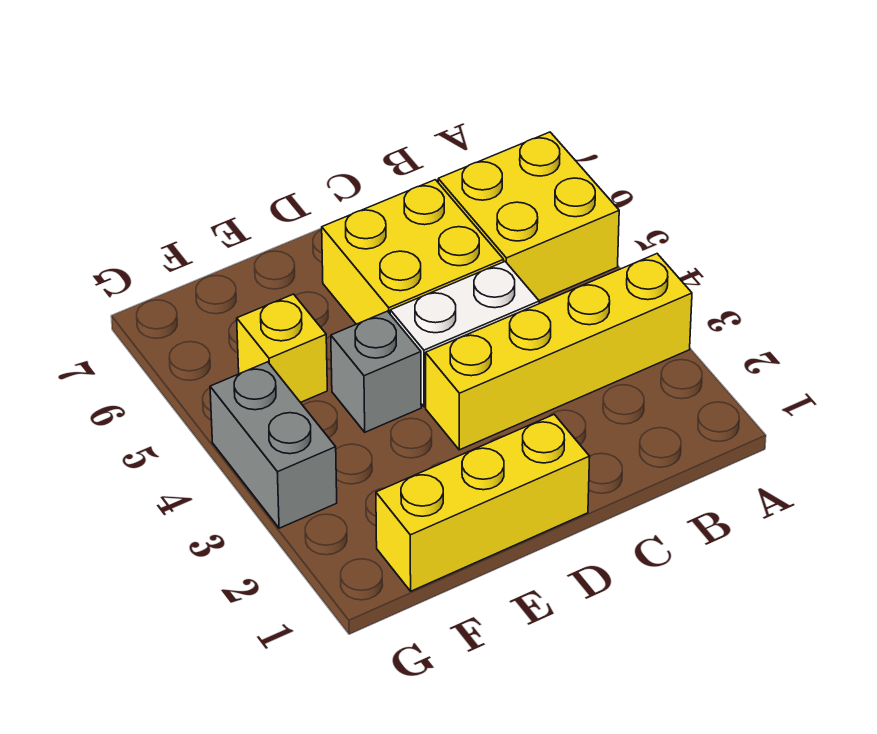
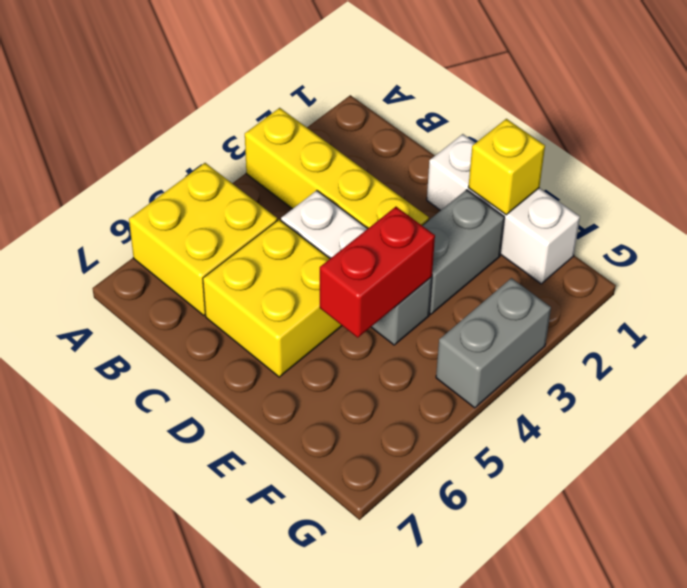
yellow brick D1:F1 level 1 -> white brick D1:F1 level 1
none -> grey brick E2:E3 level 1
none -> red brick E4:E5 level 2
yellow brick F5 level 1 -> yellow brick E1 level 2

